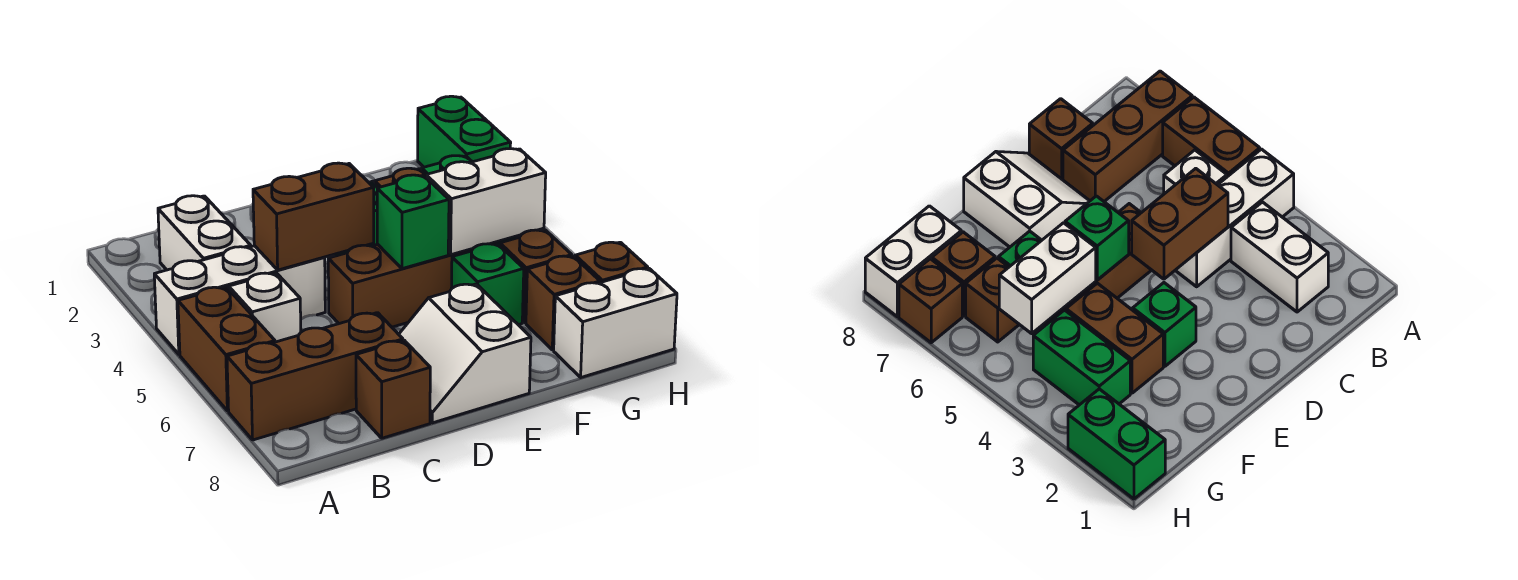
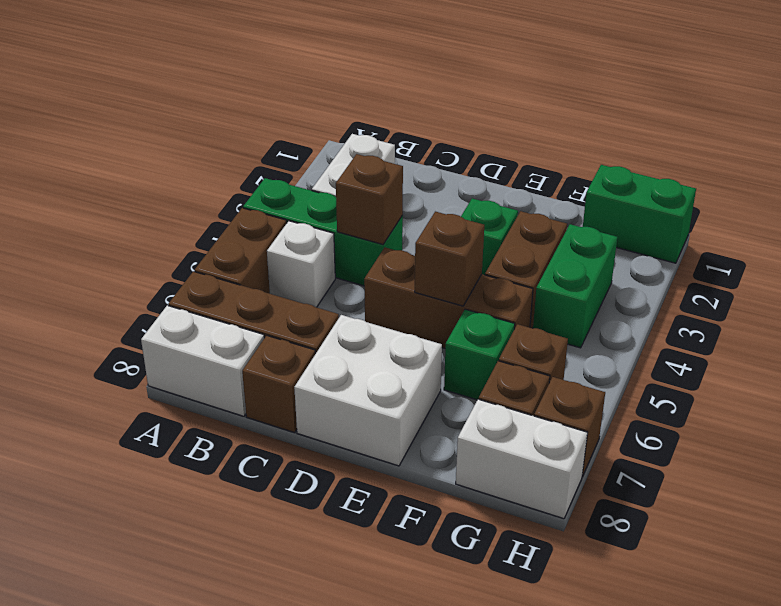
white brick A4:C4 level 1 -> green brick A4:C4 level 1
brown brick C4:D4 level 2 -> brown brick C4 level 2
white slope D7:E8 level 1 top E -> white brick D7:E8 level 1
green brick E5 level 2 -> brown brick E5 level 2
white brick F5:G5 level 2 -> white brick A8:B8 level 1
green brick H1:H2 level 1 -> green brick G1:H1 level 1

